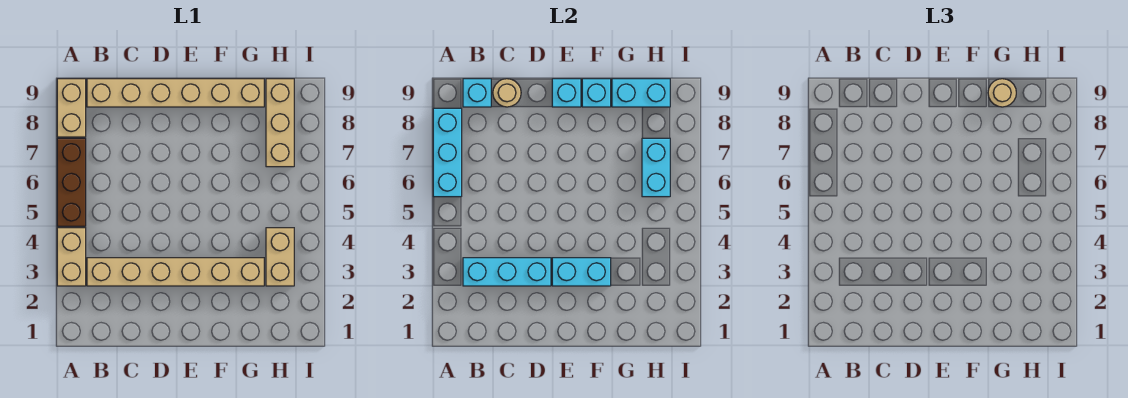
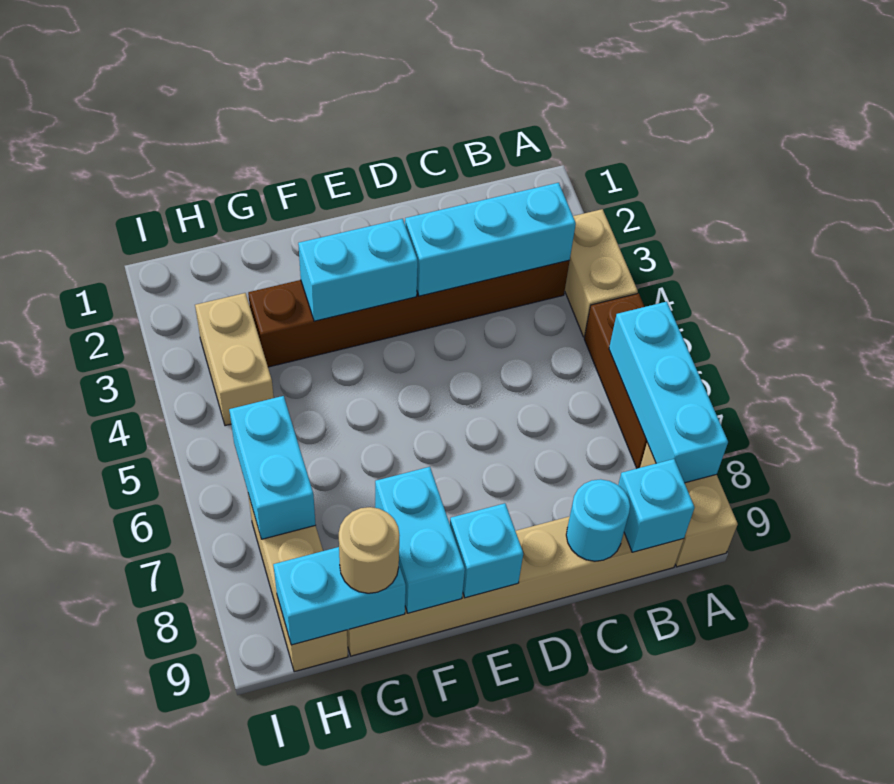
tan brick B3:G3 level 1 -> brown brick B3:G3 level 1
tan round brick C9 level 2 -> cyan round brick C9 level 2
cyan brick F9 level 2 -> cyan brick F8:F9 level 2

